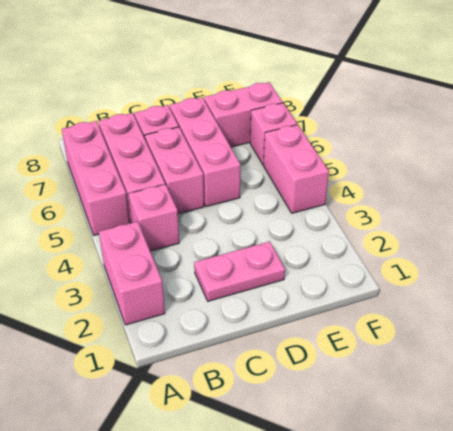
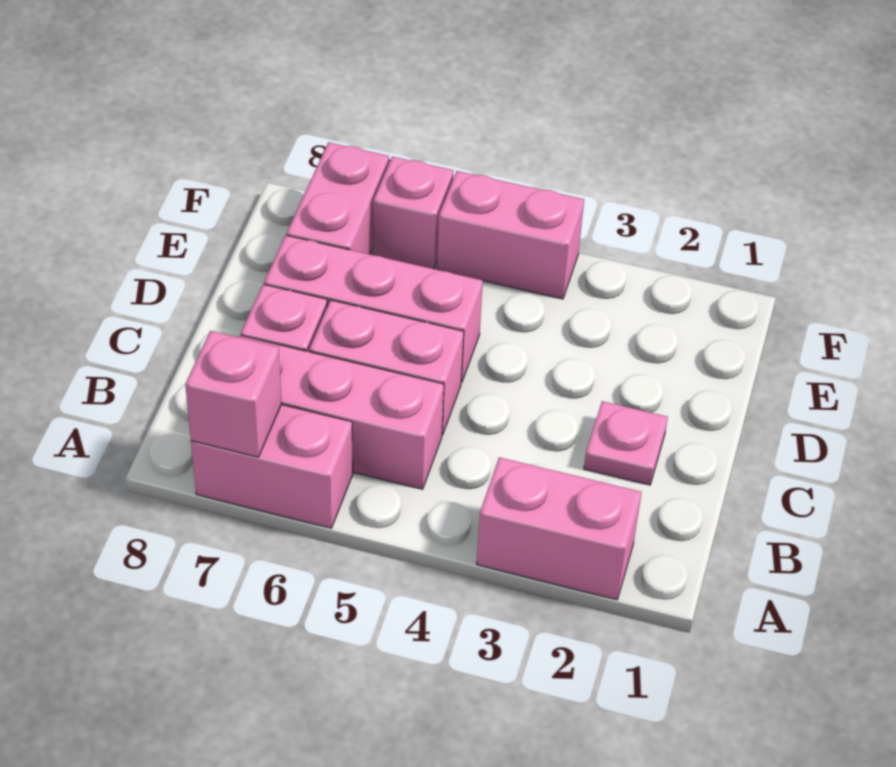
pink brick A5:A7 level 1 -> pink brick A6:A7 level 1
pink brick B4 level 1 -> pink brick A7 level 2
pink plate C2:D2 level 1 -> pink plate C2 level 1

